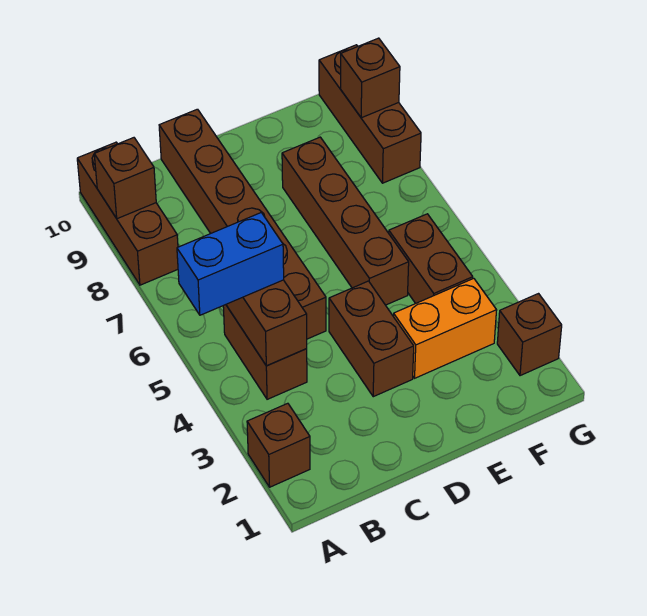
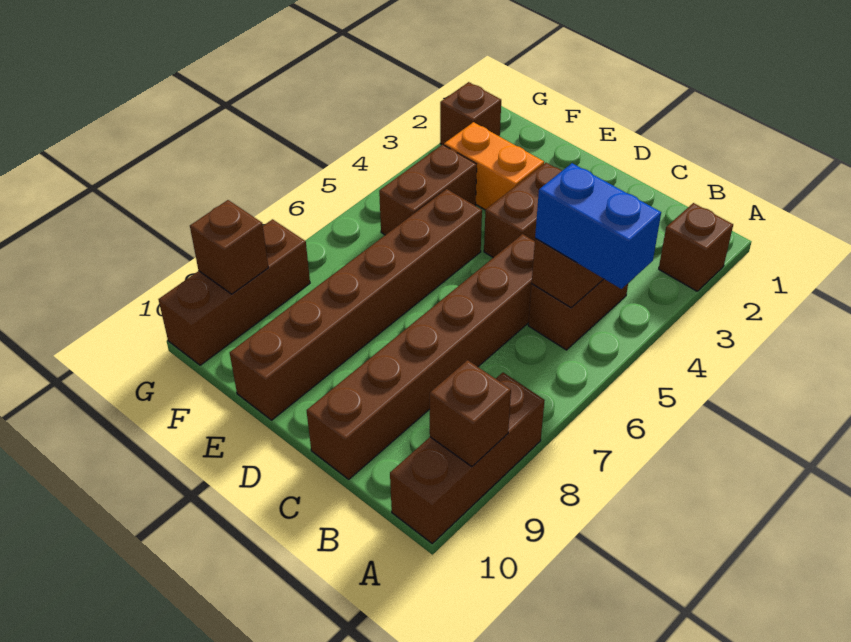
brown brick E5:E8 level 1 -> brown brick E5:E10 level 1

